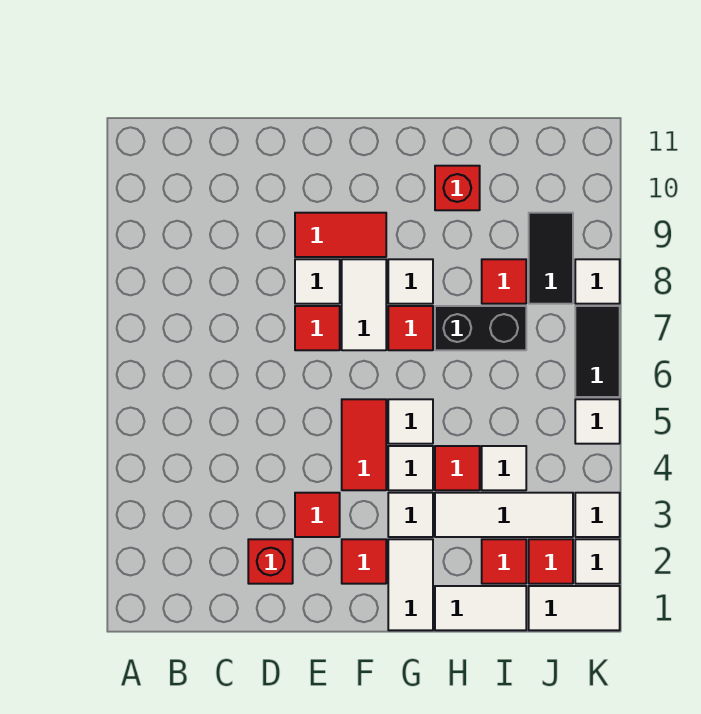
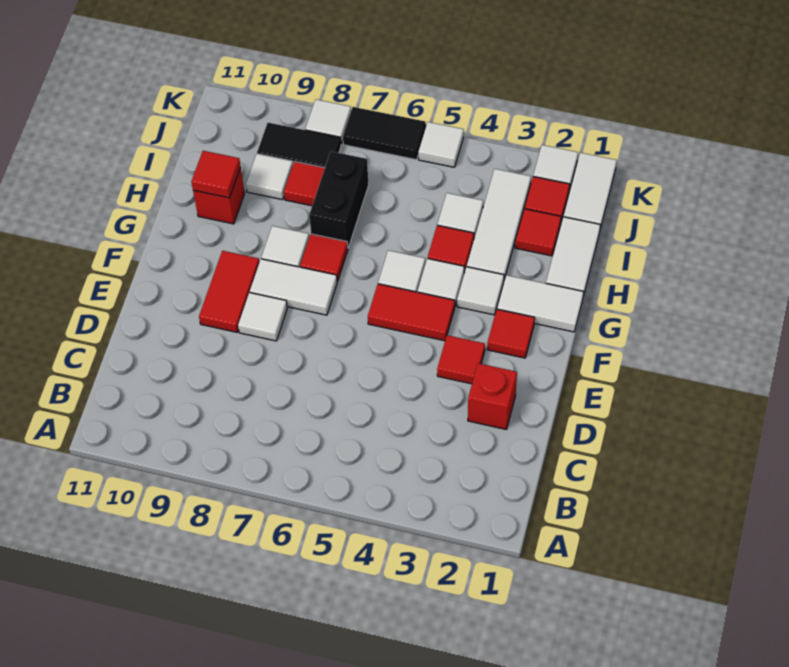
red tile E7 level 1 -> red tile H10 level 2
white tile K3 level 1 -> white tile I9 level 1

